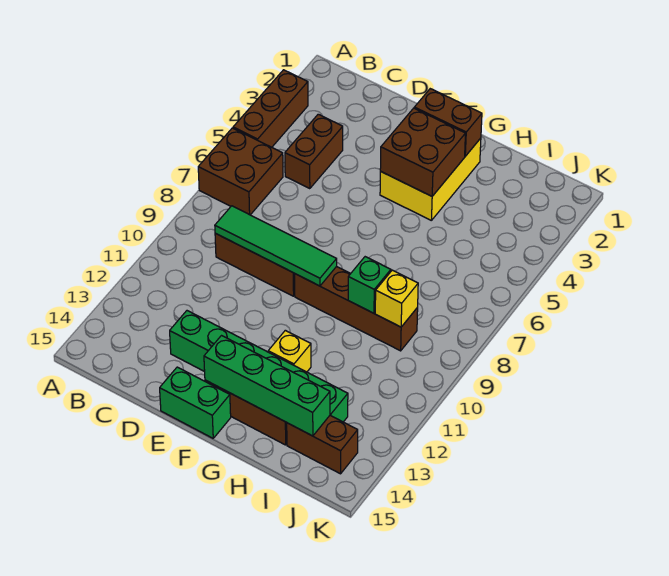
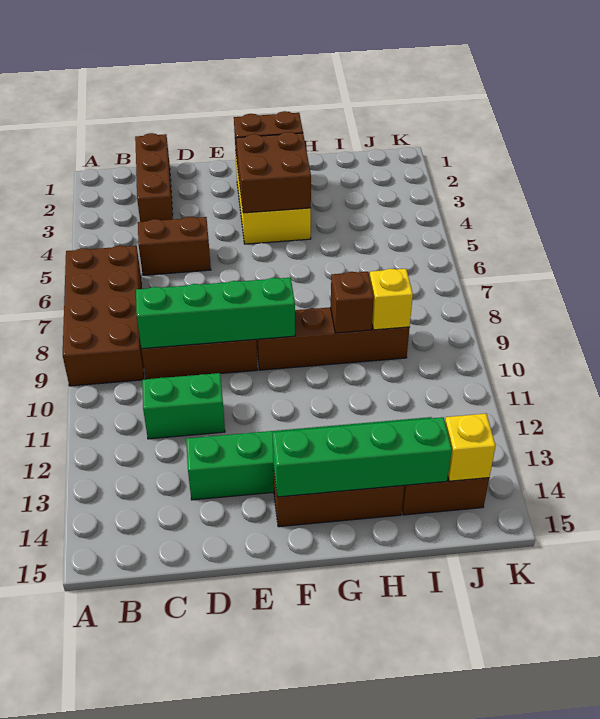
brown brick A3:A5 level 1 -> brown brick C1:C3 level 1
brown brick A6:B7 level 1 -> brown brick A6:B9 level 1
brown brick C4:C5 level 1 -> brown brick C5:D5 level 1
green tile C9:F9 level 2 -> green brick C9:F9 level 2
green brick E15:F15 level 1 -> green brick C11:D11 level 1
yellow brick G12 level 1 -> yellow brick J14 level 2
green brick H9 level 2 -> brown brick H9 level 2

